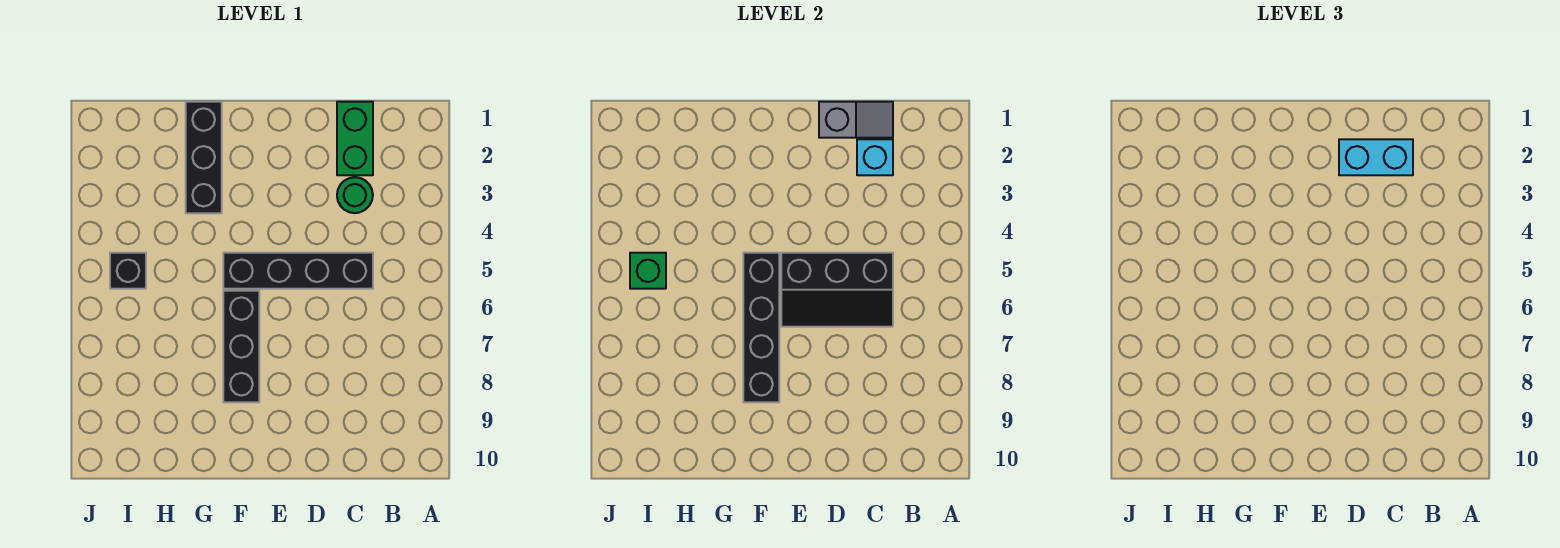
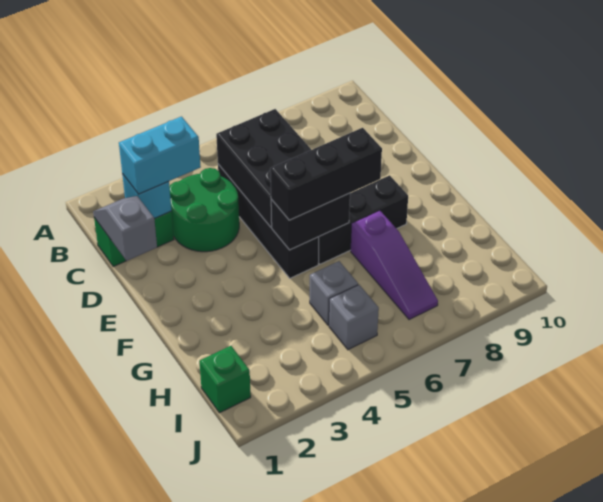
cyan brick C2:D2 level 3 -> cyan brick C2:C3 level 3
green round brick C3 level 1 -> green round brick C3:D4 level 1
black slope C5:E6 level 2 top 5 -> black brick C5:E6 level 2
black brick F5:F8 level 2 -> black brick F5:F6 level 2
black brick G1:G3 level 1 -> black brick F5:F7 level 3
none -> purple slope G7:I7 level 1 top G
none -> grey brick H5 level 1
black brick I5 level 1 -> grey brick I5 level 1
green brick I5 level 2 -> green brick I1 level 1

